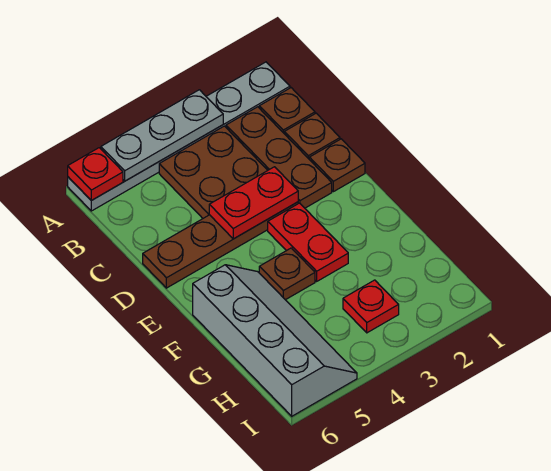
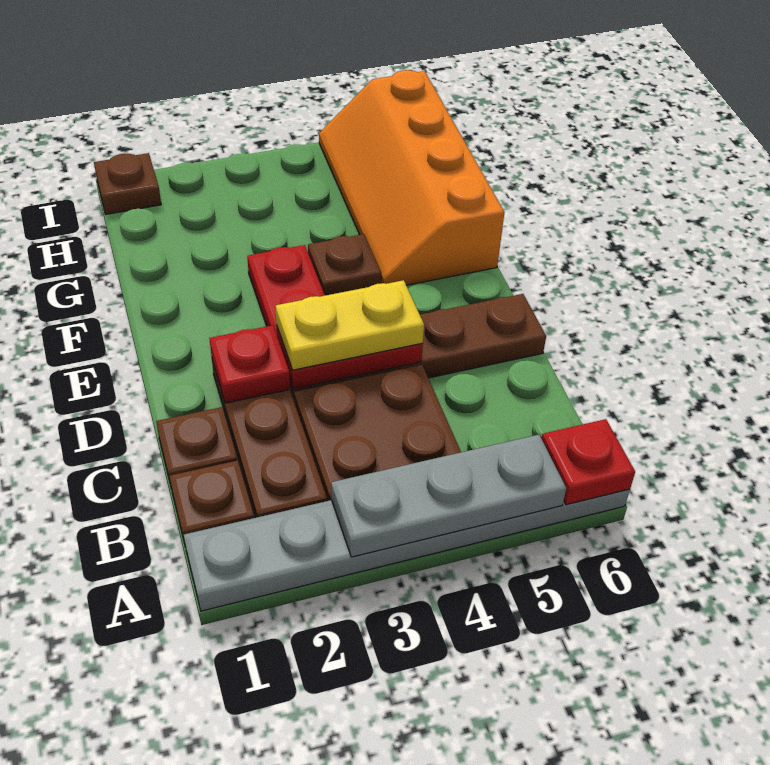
brown plate D1 level 1 -> brown plate I1 level 1
none -> yellow plate D3:D4 level 3
grey slope F5:I6 level 1 top 6 -> orange slope F5:I6 level 1 top 6
red plate H3 level 1 -> red plate D2 level 2

